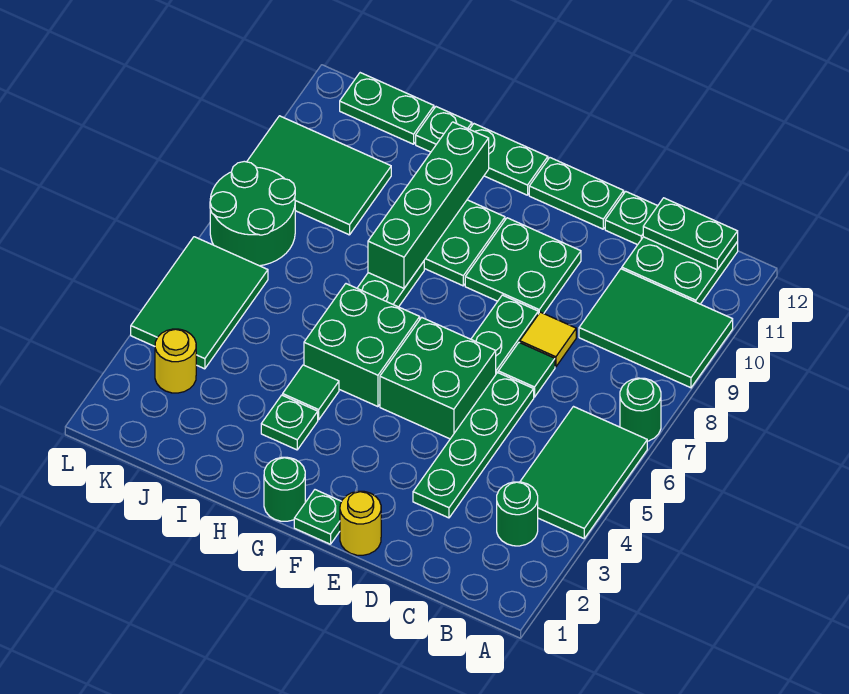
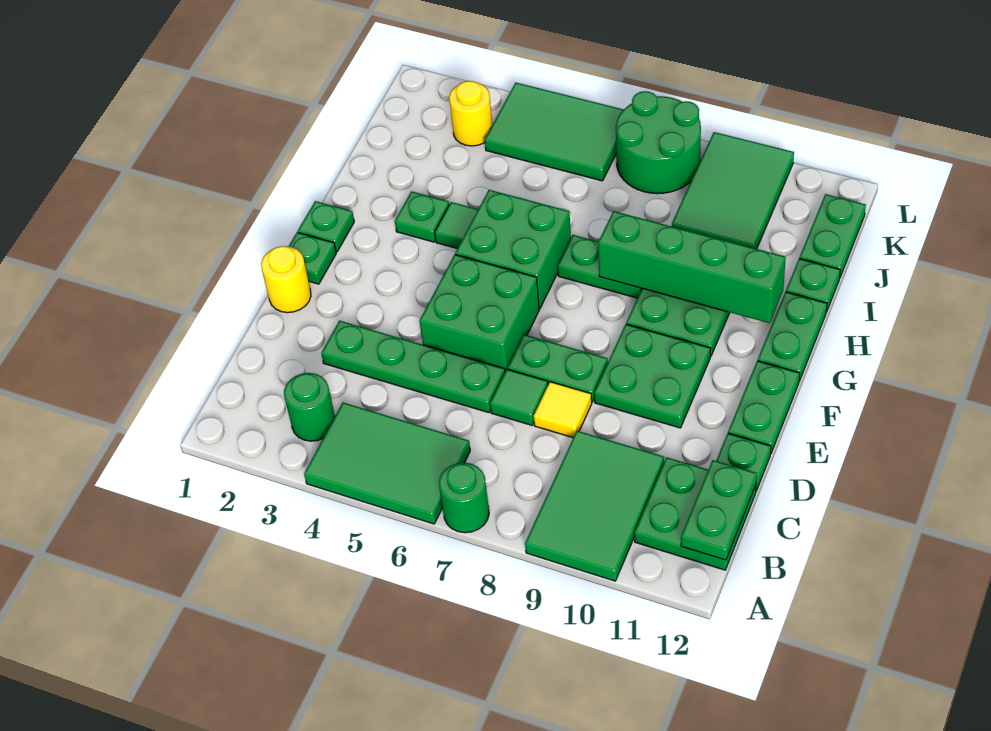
green round brick G1 level 1 -> green plate G1 level 1

